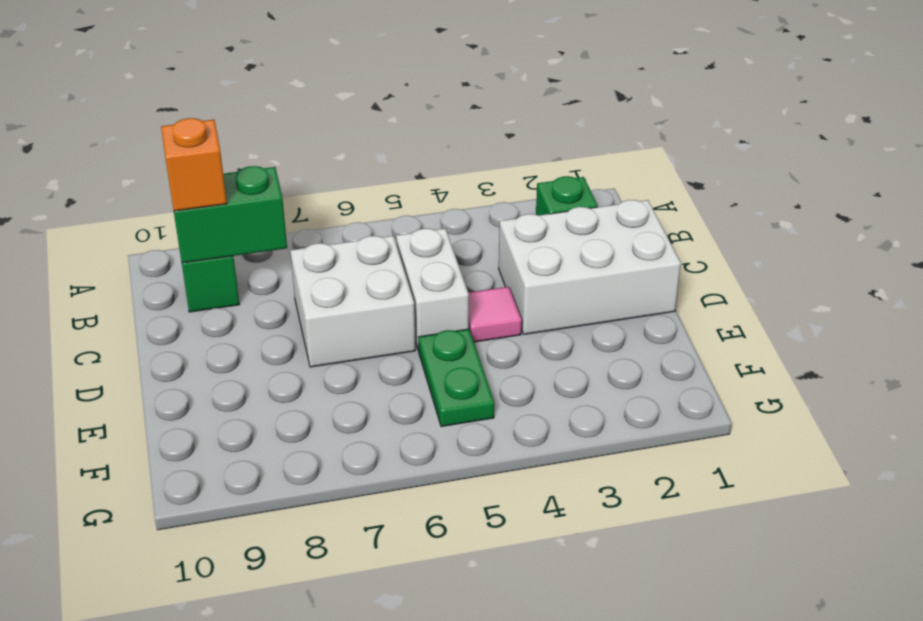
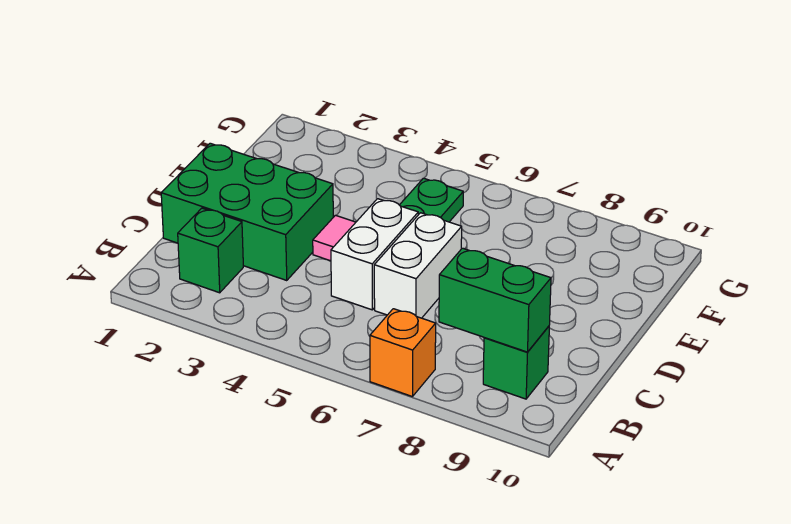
orange brick B9 level 3 -> orange brick A7 level 1
white brick C1:D3 level 1 -> green brick C1:D3 level 1
white brick C6:D7 level 1 -> white brick C6:D6 level 1

